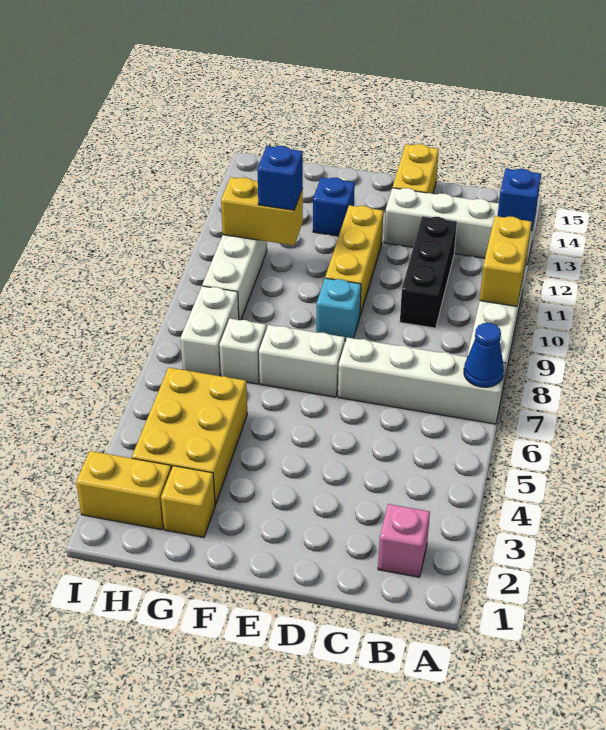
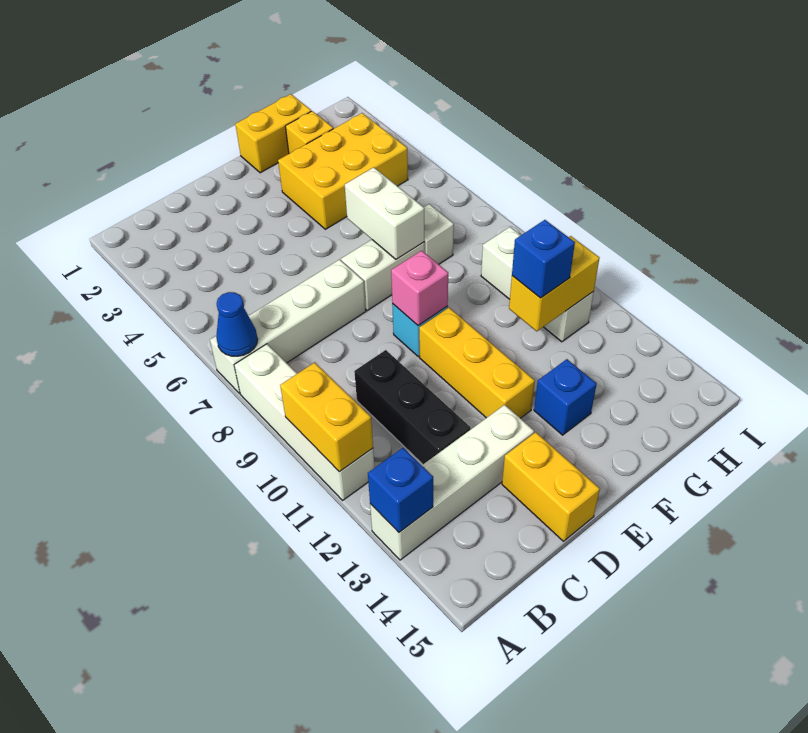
pink brick B2 level 1 -> pink brick E9 level 2
yellow brick G3:H5 level 1 -> yellow brick F3:H4 level 1
yellow brick H2:I2 level 1 -> yellow brick F1:G1 level 1
white brick H7:H8 level 1 -> white brick F6:F7 level 2

